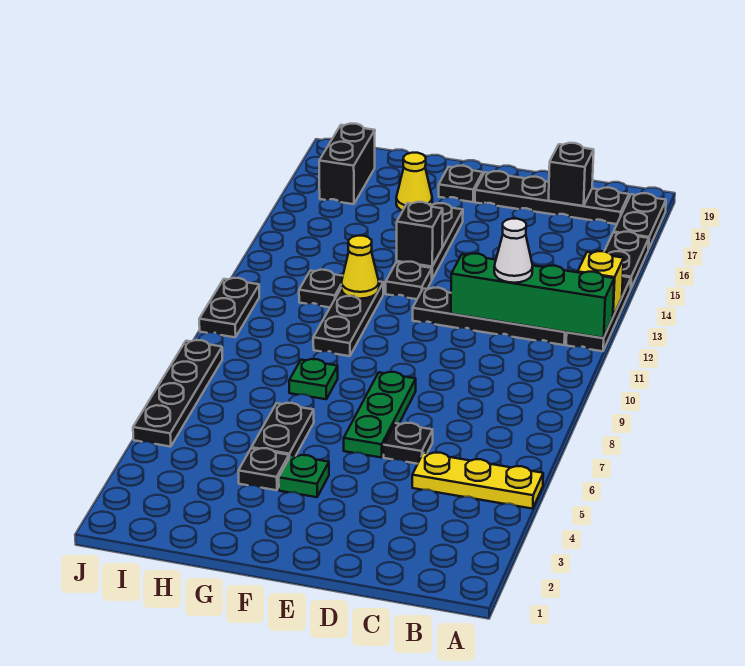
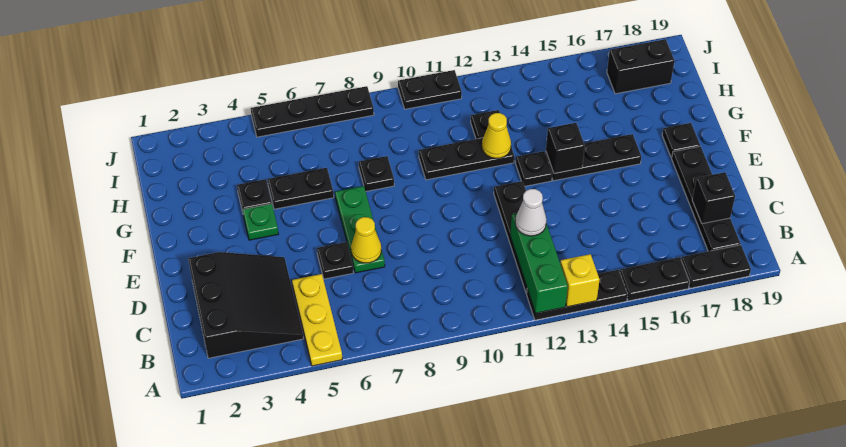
green brick A12:D12 level 2 -> green brick A12:C12 level 2
none -> black slope B2:D4 level 1 top 2
green plate E6:E8 level 1 -> green plate D7:F7 level 1
green plate G8 level 1 -> black plate G8 level 1
yellow cone G17 level 1 -> yellow cone D7 level 2

